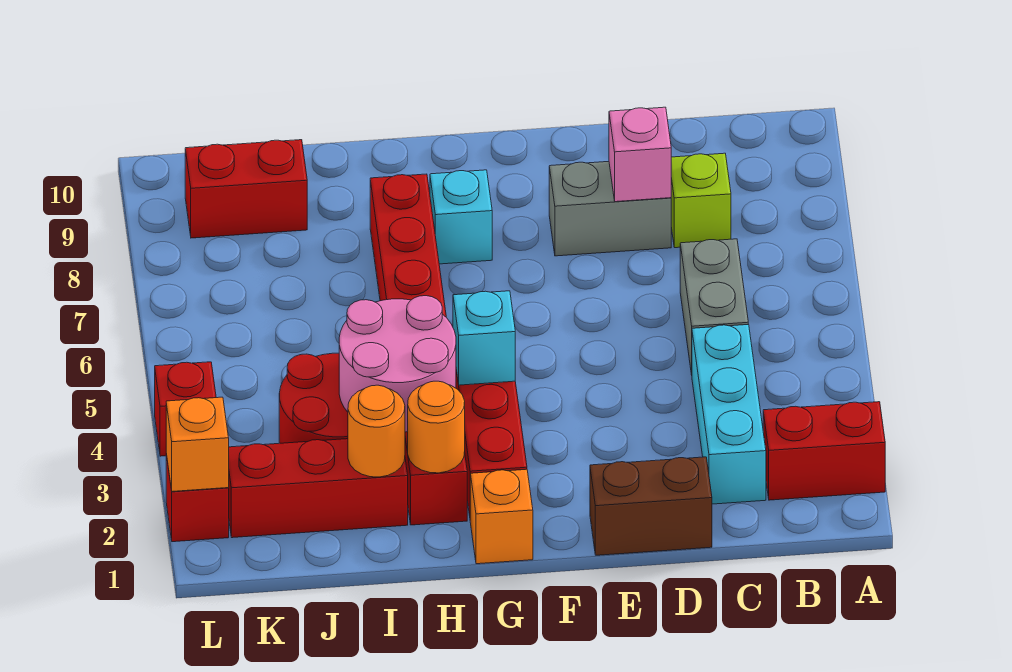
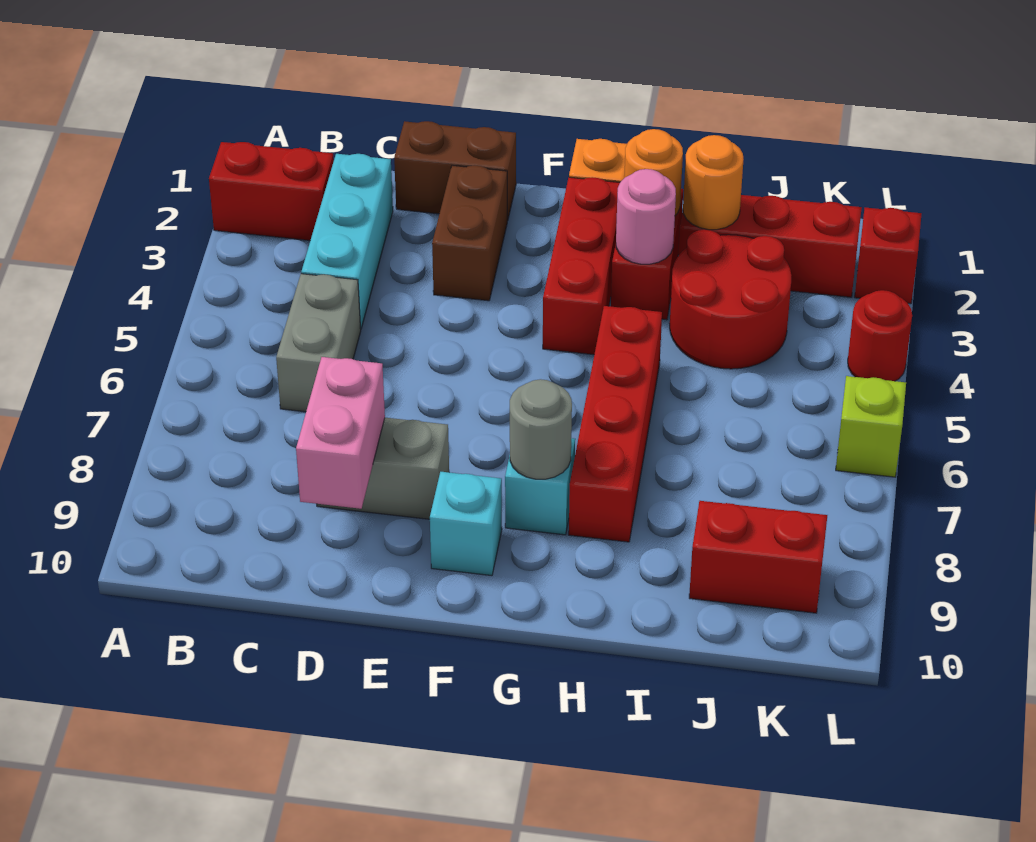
lime brick C8 level 1 -> lime brick L6 level 1
pink brick D8 level 2 -> pink brick D8:D9 level 2
none -> brown brick E2:E3 level 1
cyan brick G4 level 2 -> cyan brick F9 level 1
none -> grey round brick G8 level 2
pink round brick H3:I4 level 2 -> pink round brick H3 level 2
orange brick L2 level 2 -> none
red brick L4 level 1 -> red round brick L4 level 1

